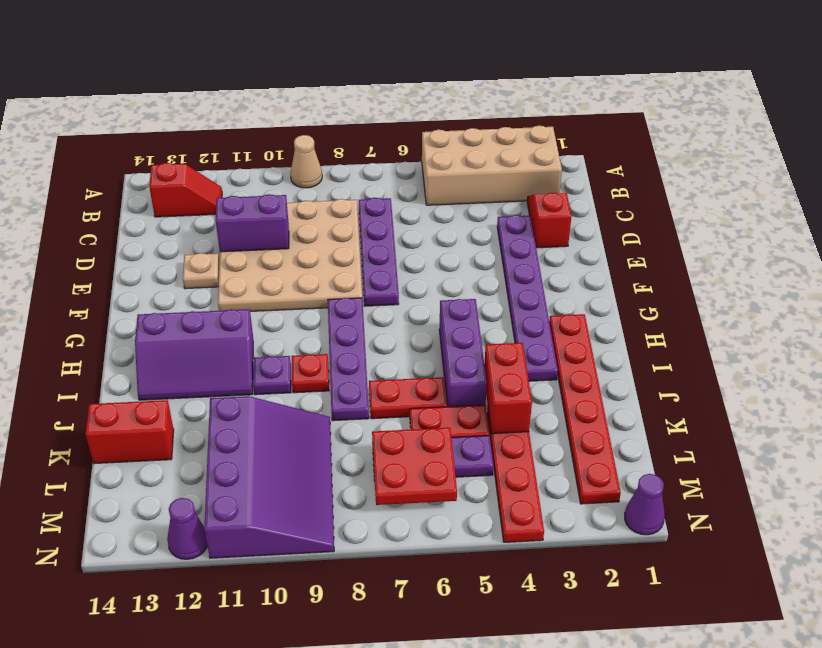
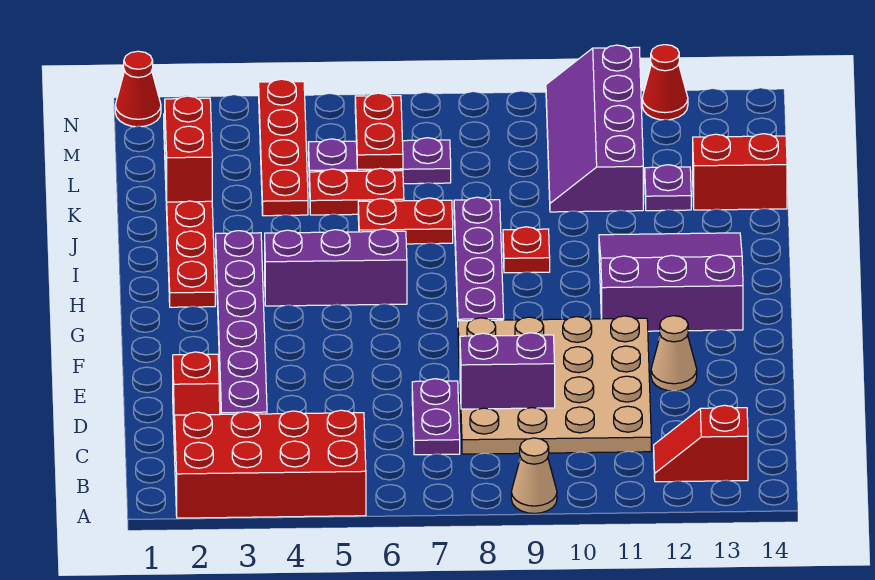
tan brick A2:B5 level 1 -> red brick A2:B5 level 1
purple plate C7:F7 level 1 -> purple plate C7:D7 level 1
purple brick D10:D11 level 2 -> purple brick D8:D9 level 2
tan plate E12 level 1 -> tan cone E12 level 1
purple brick H5:J5 level 1 -> purple brick H4:H6 level 1
purple slope H11:I13 level 1 top H -> purple slope G11:I13 level 1 top G
purple plate I10 level 1 -> purple plate K12 level 1
red brick J4:K4 level 2 -> red brick K2:L2 level 2
purple slope K9:N11 level 1 top 11 -> purple slope K10:N11 level 1 top 11
red plate L6:M7 level 2 -> red plate L6:M6 level 2
purple cone N1 level 1 -> red cone N1 level 1
purple cone N12 level 1 -> red cone N12 level 1

